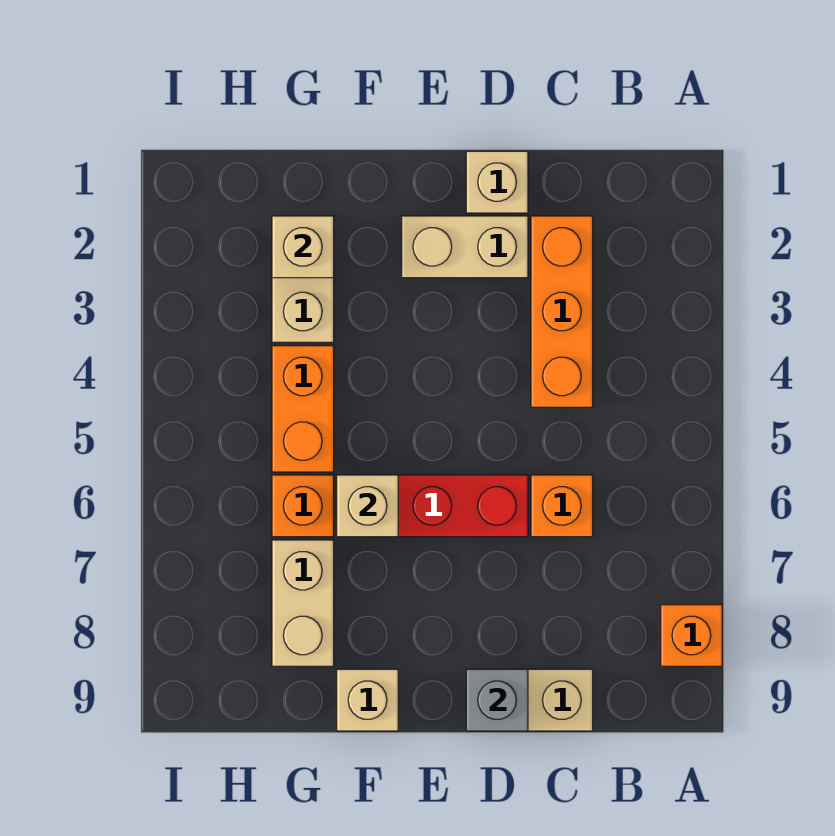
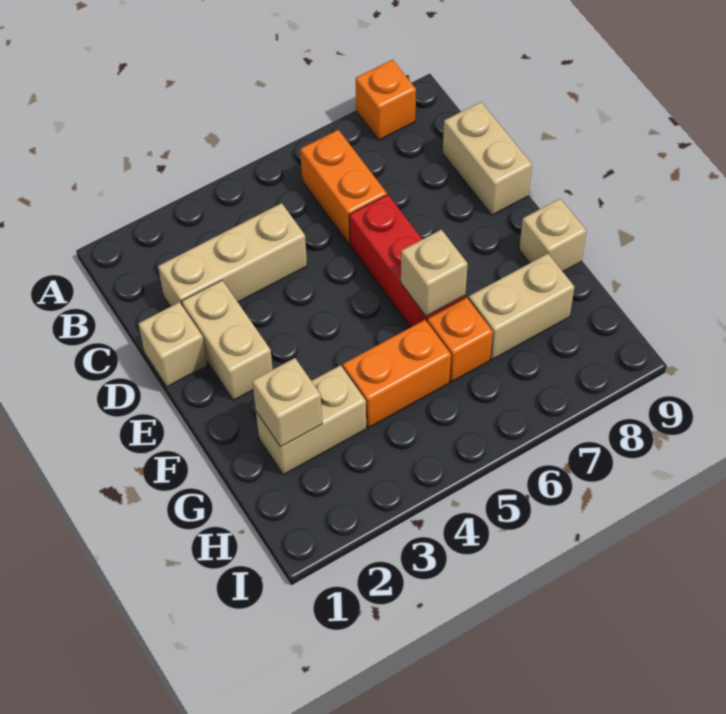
orange brick C2:C4 level 1 -> tan brick C2:C4 level 1
orange brick C6 level 1 -> orange brick B6:C6 level 1
grey brick D9 level 2 -> none

